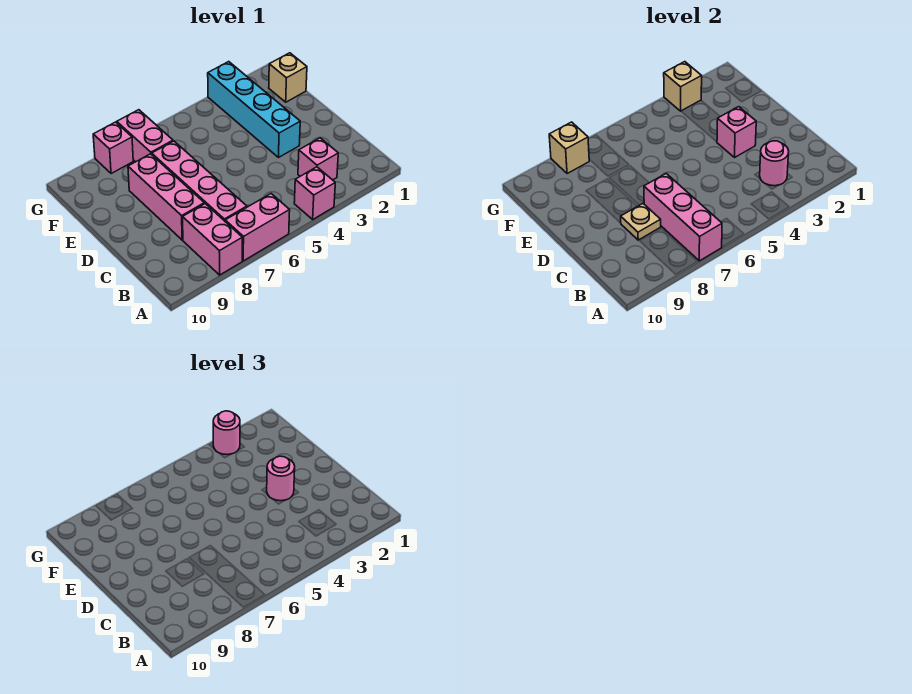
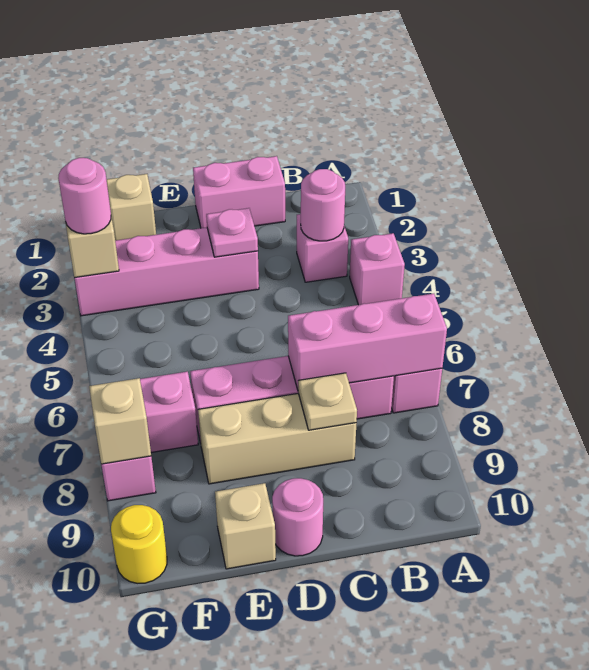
pink brick A8:B8 level 1 -> pink brick C1:D1 level 1
pink brick C8:E8 level 1 -> tan brick C8:E8 level 1
cyan brick D3:G3 level 1 -> pink brick D3:G3 level 1
pink brick D3 level 2 -> pink plate D3 level 2
pink round brick D3 level 3 -> pink round brick D10 level 1
none -> tan brick E10 level 1
none -> yellow round brick G10 level 1

